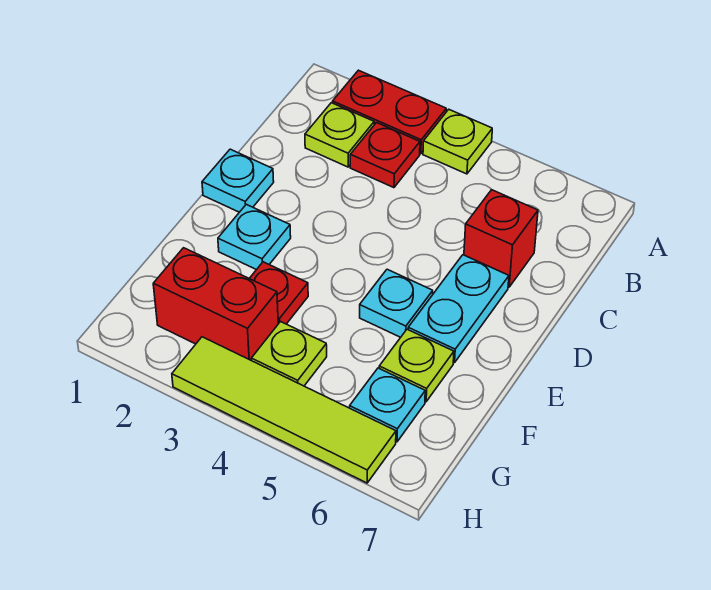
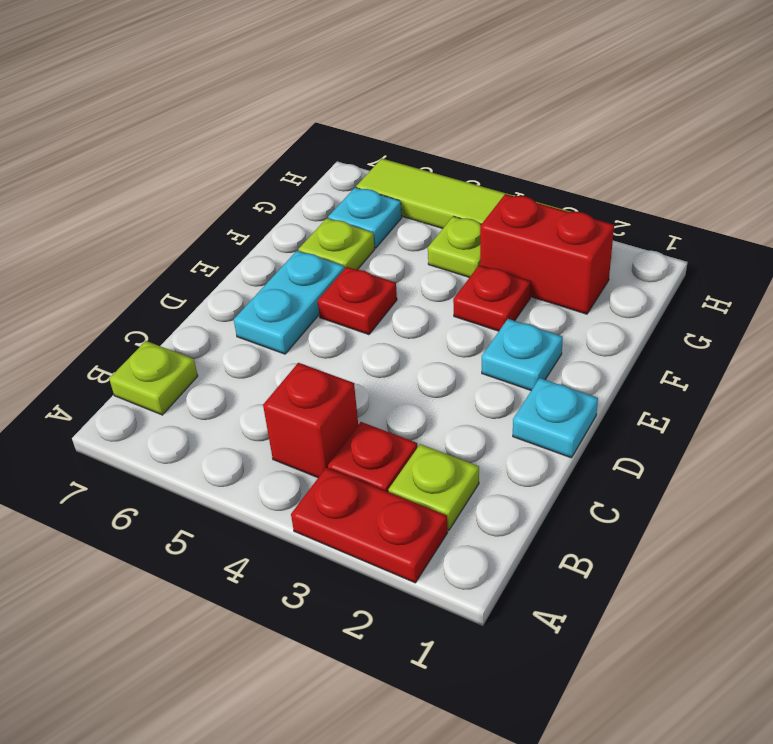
lime plate A4 level 1 -> lime plate B7 level 1
red brick C6 level 1 -> red brick B4 level 1
cyan plate E5 level 1 -> red plate E5 level 1

